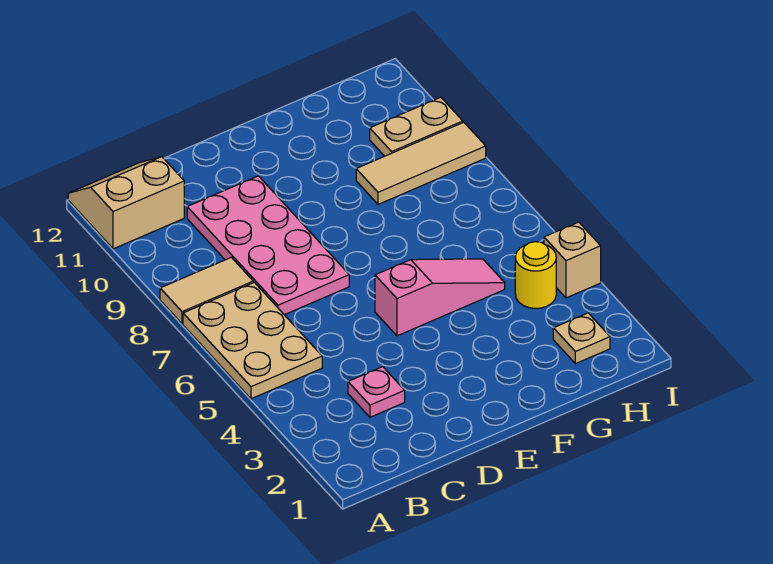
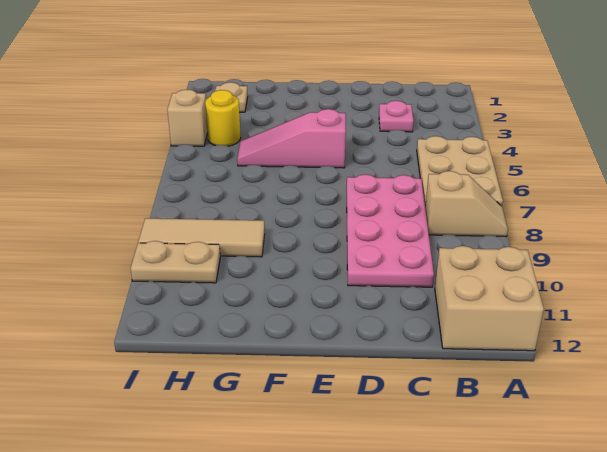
tan tile A8:B8 level 1 -> tan slope A8:B8 level 1 top B
tan slope A11:B12 level 1 top 11 -> tan brick A11:B12 level 1

